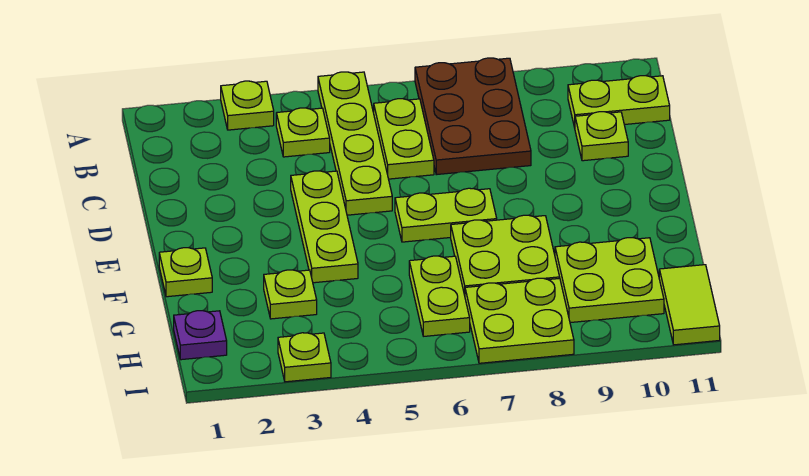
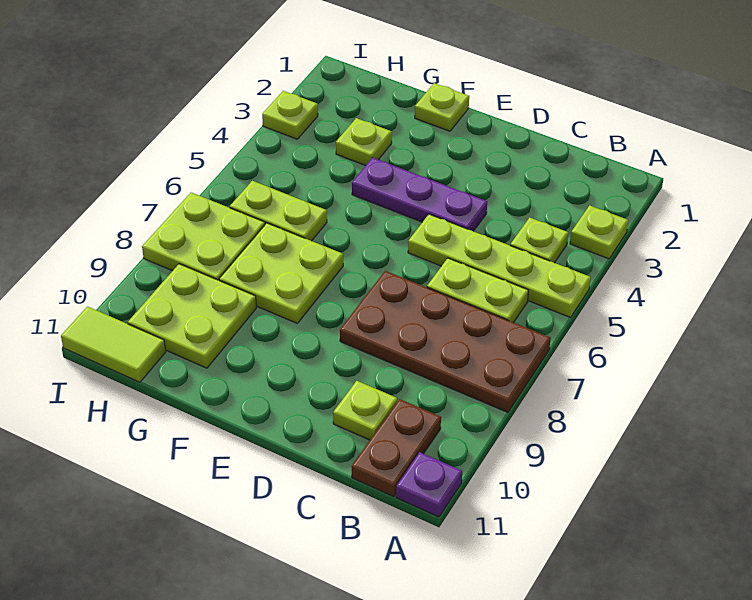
brown plate A7:C8 level 1 -> brown plate A7:D8 level 1
lime plate B10:B11 level 1 -> brown plate B10:B11 level 1
lime plate D4:F4 level 1 -> purple plate D4:F4 level 1
lime plate E6:E7 level 1 -> none
purple plate H1 level 1 -> purple plate A11 level 1

